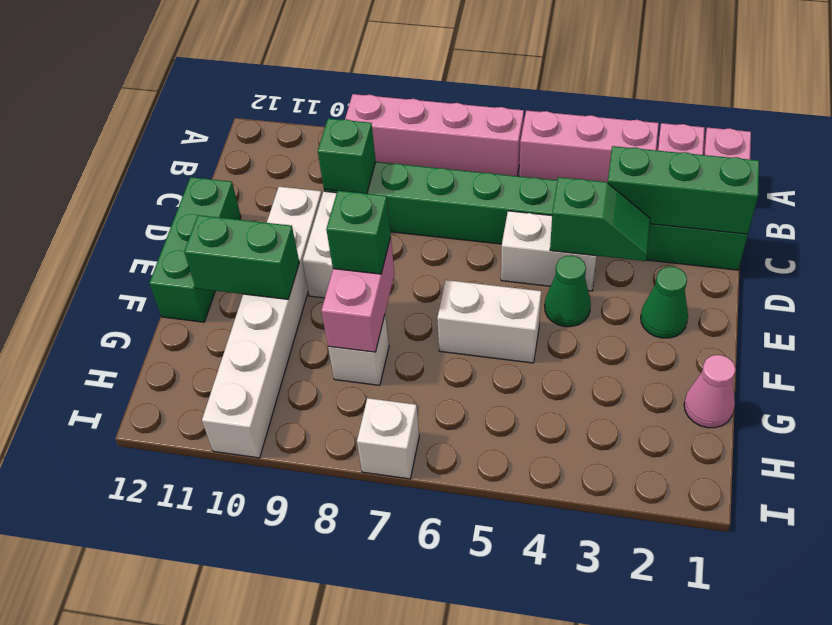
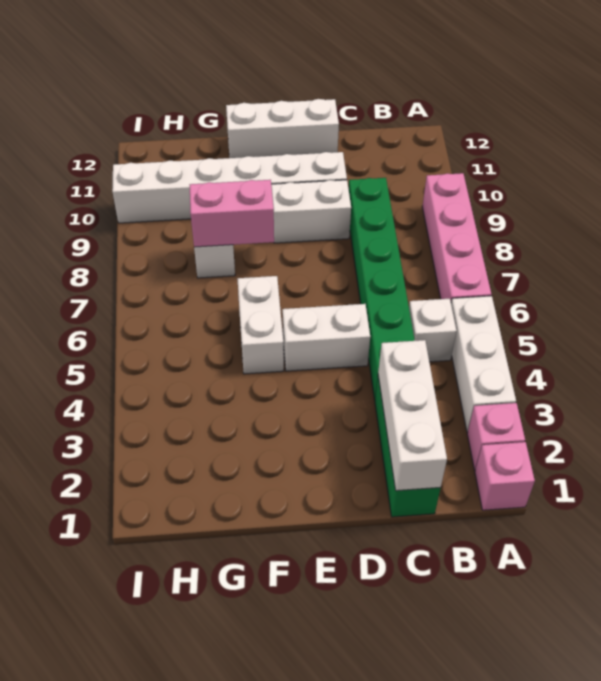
pink brick A3:A5 level 1 -> white brick A3:A5 level 1
green brick C1:C3 level 2 -> white brick C1:C3 level 2
green brick C9 level 2 -> none
green slope D3:D4 level 2 top 4 -> none
white brick D4:D5 level 1 -> white brick D5:E5 level 1
green brick D12:F12 level 1 -> white brick D12:F12 level 1
green cone E2 level 1 -> none
green cone E4 level 1 -> none
green brick F8 level 3 -> none
green brick F10:F11 level 2 -> none
pink cone G1 level 1 -> none
white brick I7 level 1 -> white brick B5 level 1

